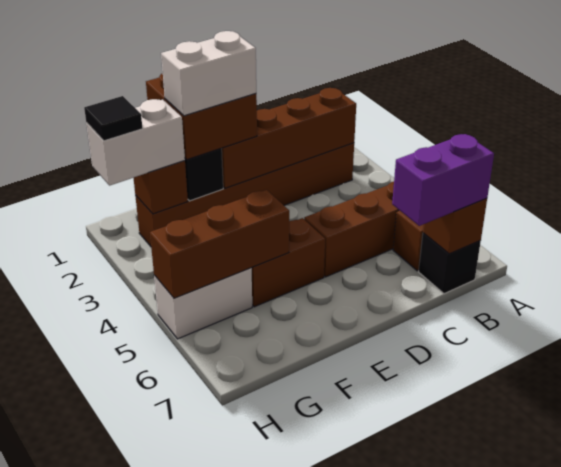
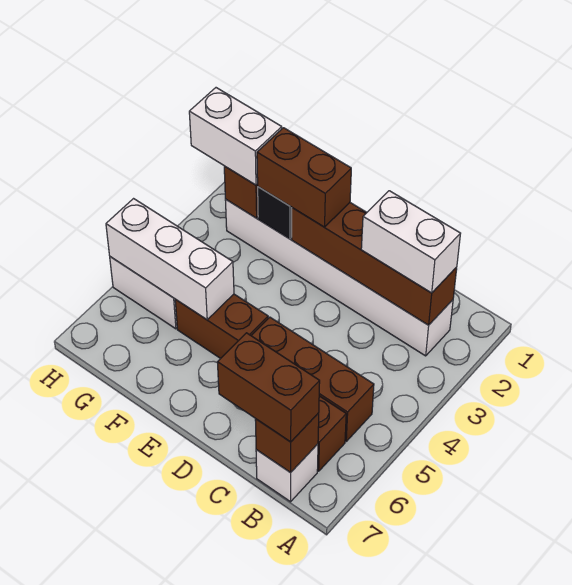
brown brick B2:G2 level 1 -> white brick B2:G2 level 1
black brick B7 level 1 -> white brick B7 level 1
purple brick B7:C7 level 3 -> brown brick B7:C7 level 3
brown brick E1:F2 level 3 -> brown brick E2:F2 level 3
white brick E2:F2 level 4 -> white brick B2:C2 level 3
brown brick F5:H5 level 2 -> white brick F5:H5 level 2
black tile H2 level 4 -> none

